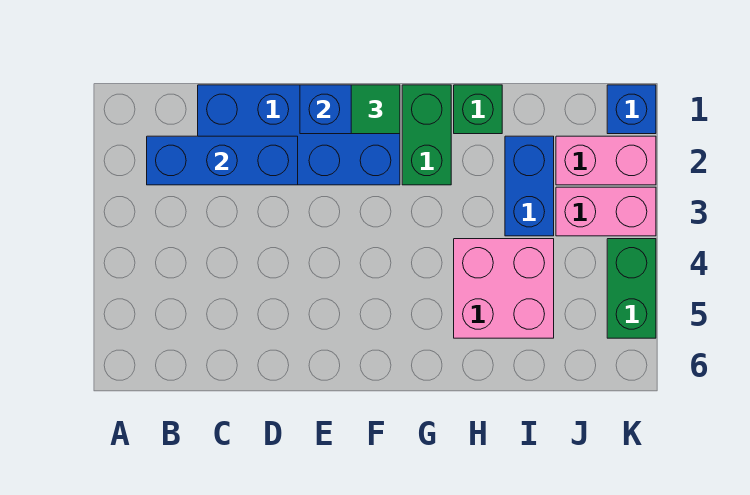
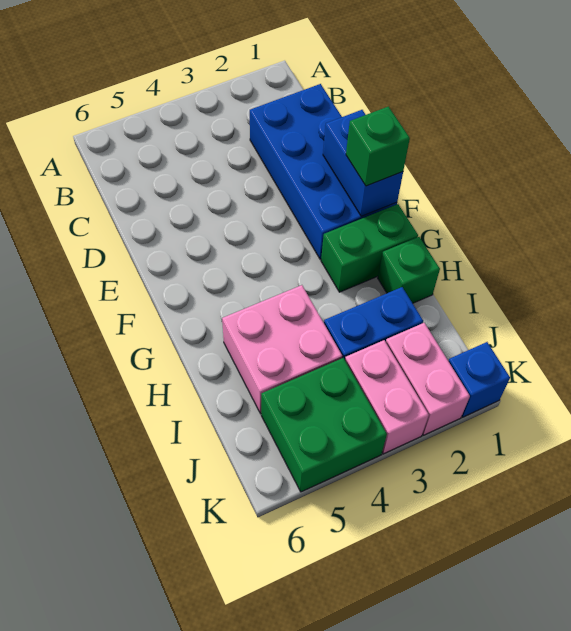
blue brick B2:D2 level 2 -> none
green tile F1 level 3 -> green brick F1 level 3
green brick K4:K5 level 1 -> green brick J4:K5 level 1

